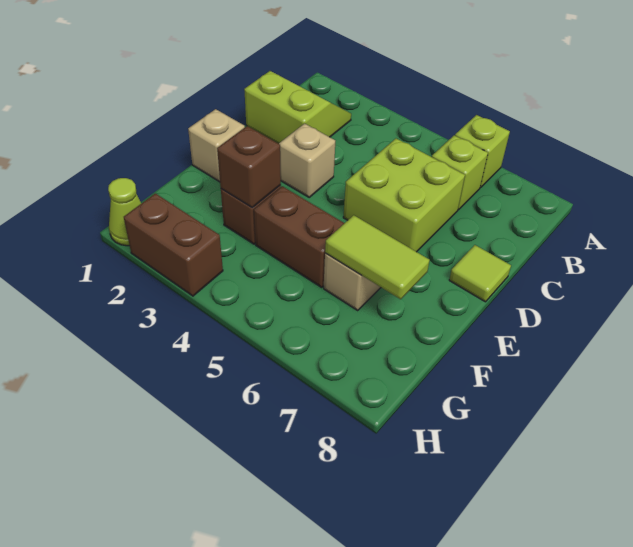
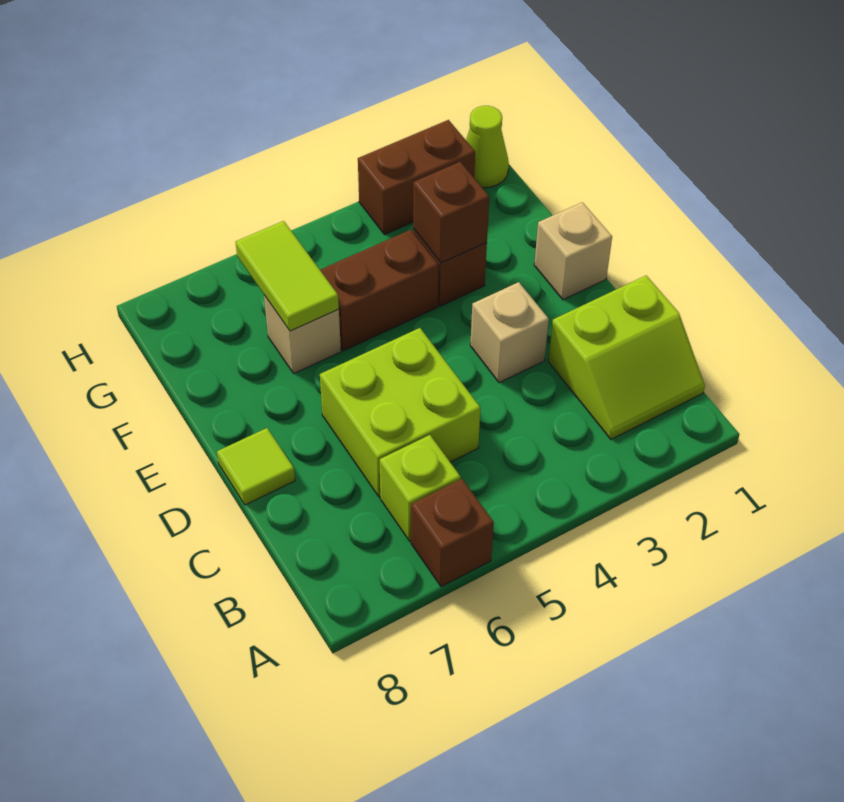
lime brick A6 level 1 -> brown brick A6 level 1
lime tile F6:F7 level 2 -> lime tile F6:G6 level 2

